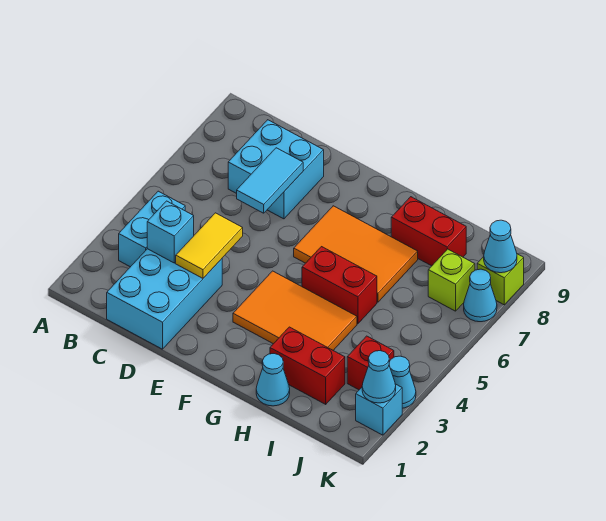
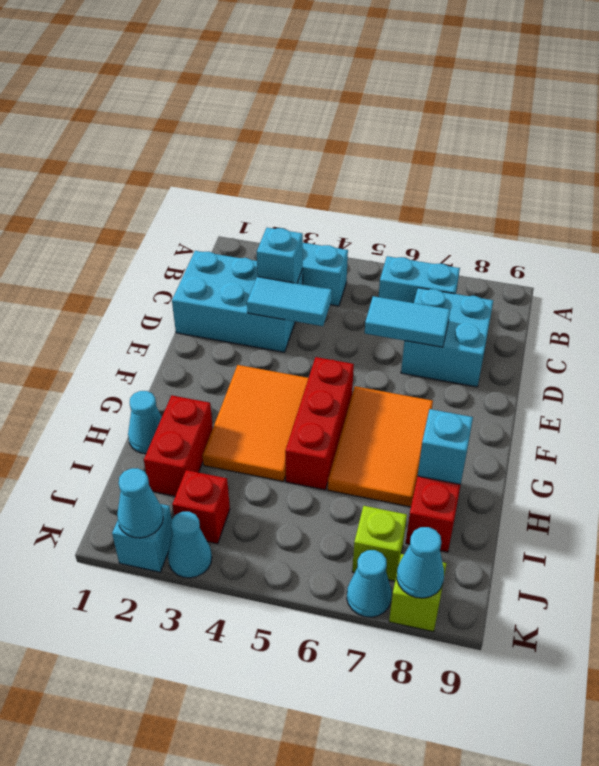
none -> cyan brick B6:B7 level 1
yellow tile D3:D4 level 2 -> cyan tile D3:D4 level 2
red brick G5:H5 level 1 -> red brick F5:H5 level 1
none -> cyan brick H8 level 2

